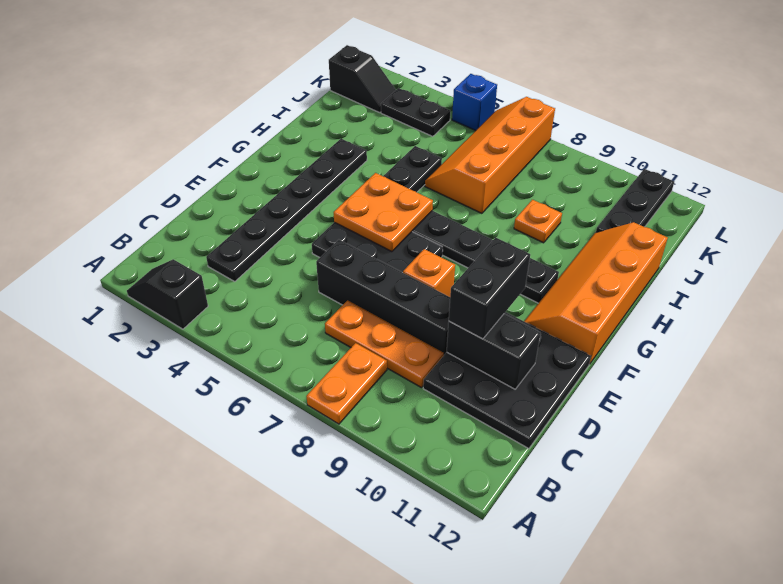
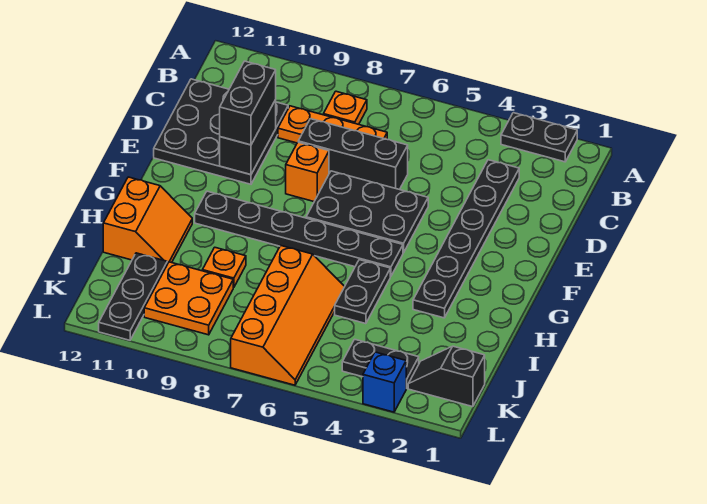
black slope A2:A3 level 1 top 3 -> black plate A2:A3 level 1
orange plate A8:B8 level 1 -> orange plate B8 level 1
black brick D6:D9 level 1 -> black brick D6:D8 level 1
black brick D10:D11 level 2 -> black brick D10:E10 level 2
orange plate F5:G6 level 2 -> orange plate J9:K10 level 1
orange slope F11:I12 level 1 top 12 -> orange slope H11:I12 level 1 top 12
blue brick L5 level 1 -> blue brick L3 level 1

